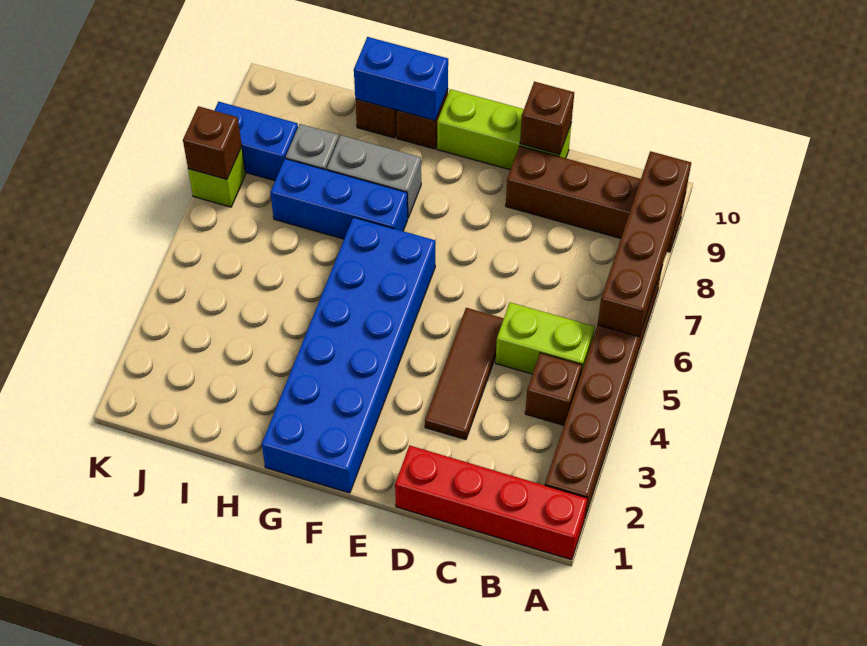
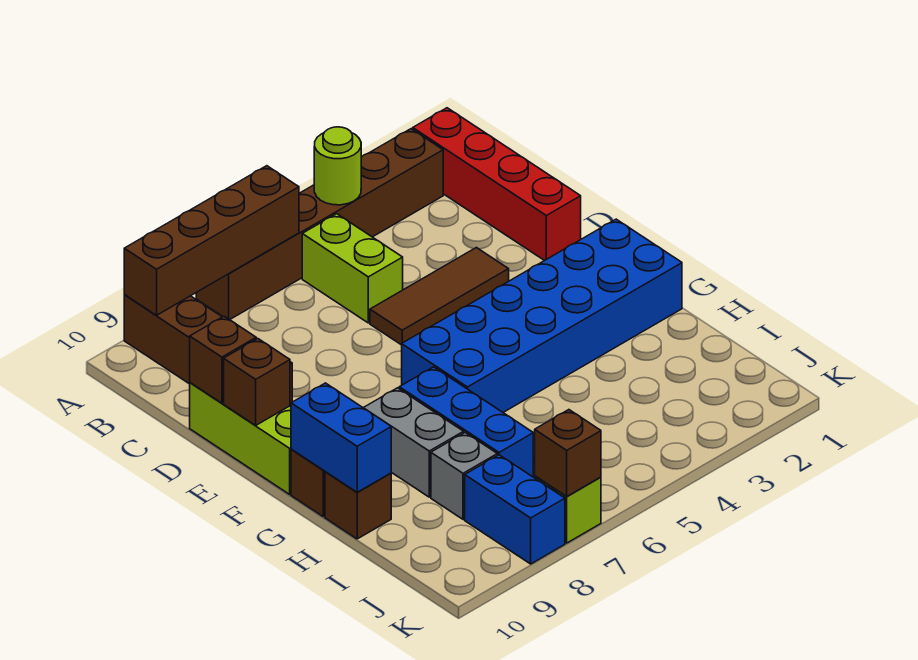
none -> lime round brick A4 level 2
brown brick B4 level 1 -> brown brick E10 level 2

